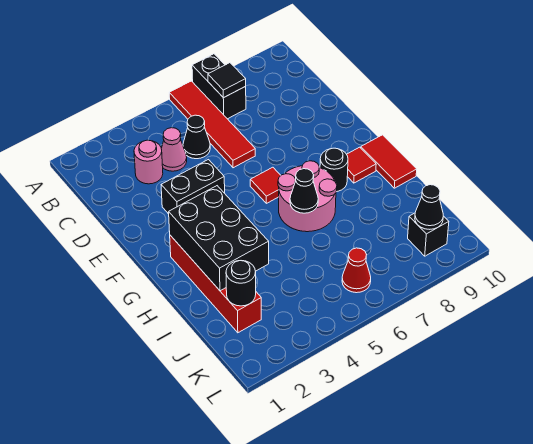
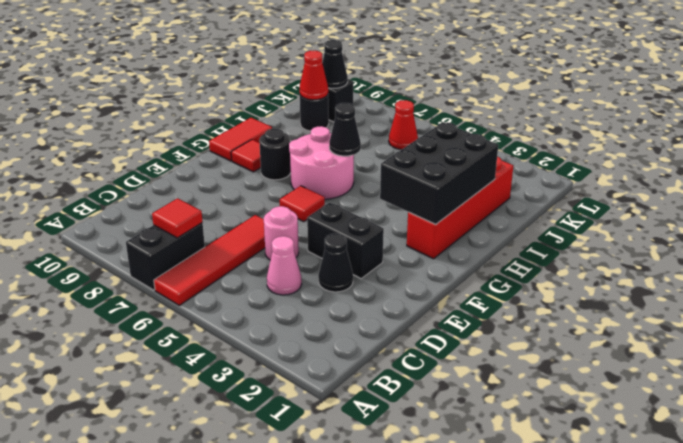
black tile B7 level 2 -> red tile B7 level 2
pink round brick C3 level 1 -> pink round brick D5 level 1
black cone C5 level 1 -> black cone D3 level 1
black round brick J2 level 2 -> black round brick J9 level 1
none -> red cone J9 level 2

